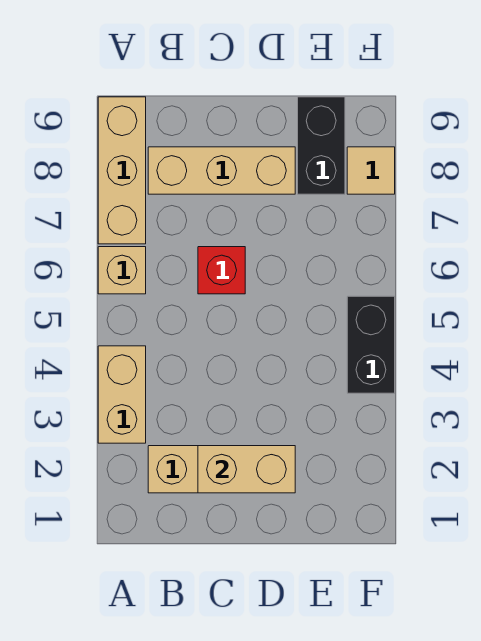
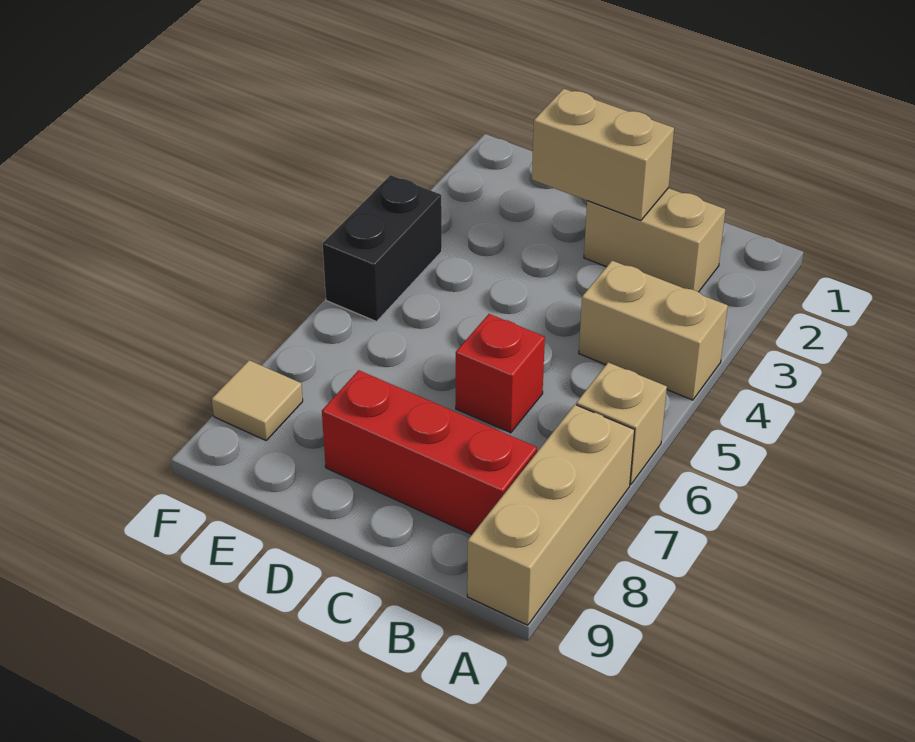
tan brick A3:A4 level 1 -> tan brick A4:B4 level 1
tan brick B8:D8 level 1 -> red brick B8:D8 level 1
black brick E8:E9 level 1 -> none

